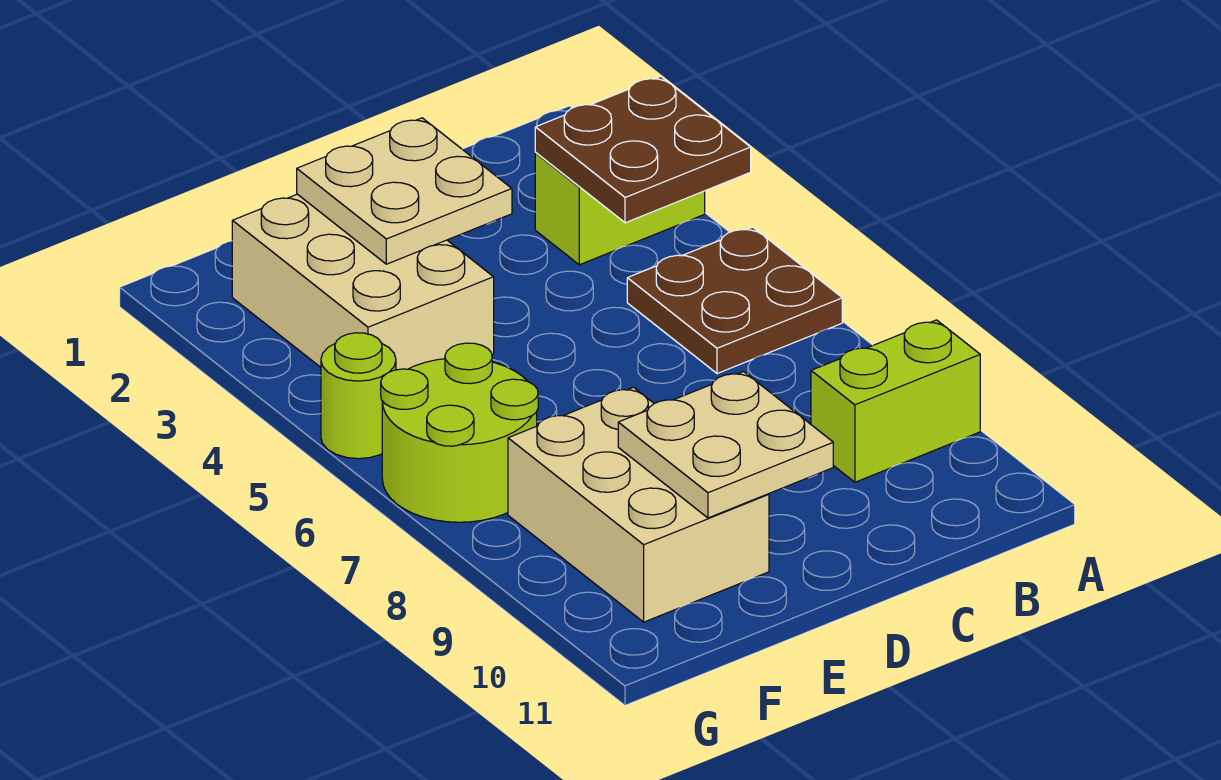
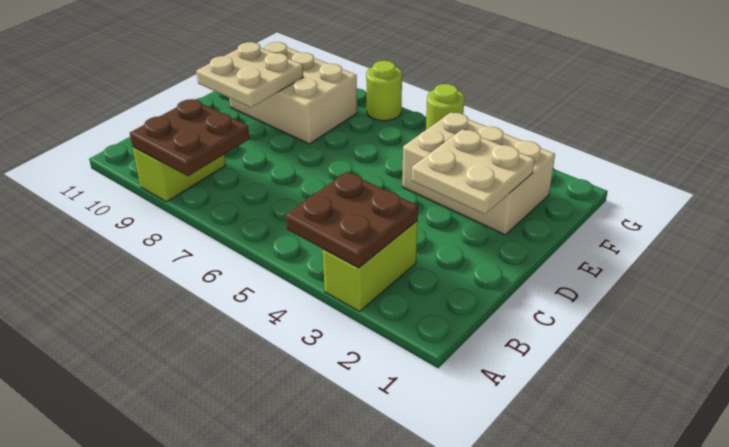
brown plate A5:B6 level 1 -> brown plate A8:B9 level 2
lime round brick F6:G7 level 1 -> lime round brick G7 level 1

